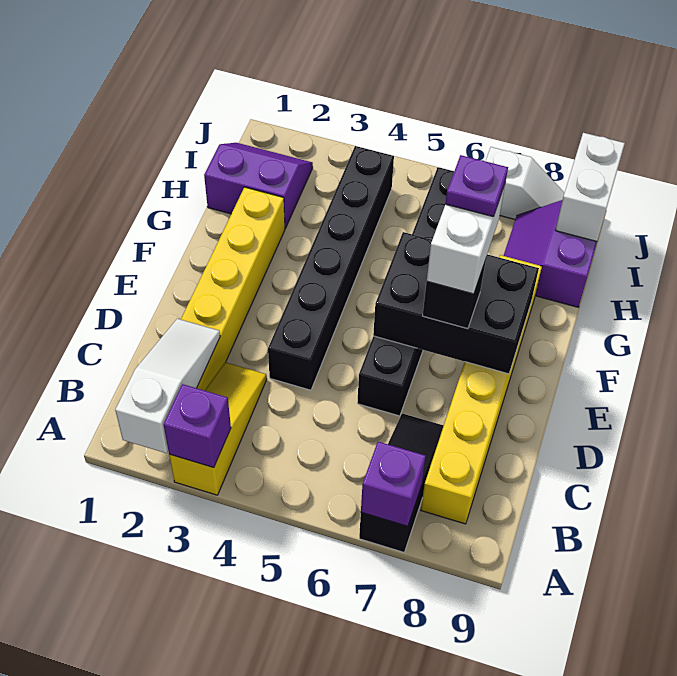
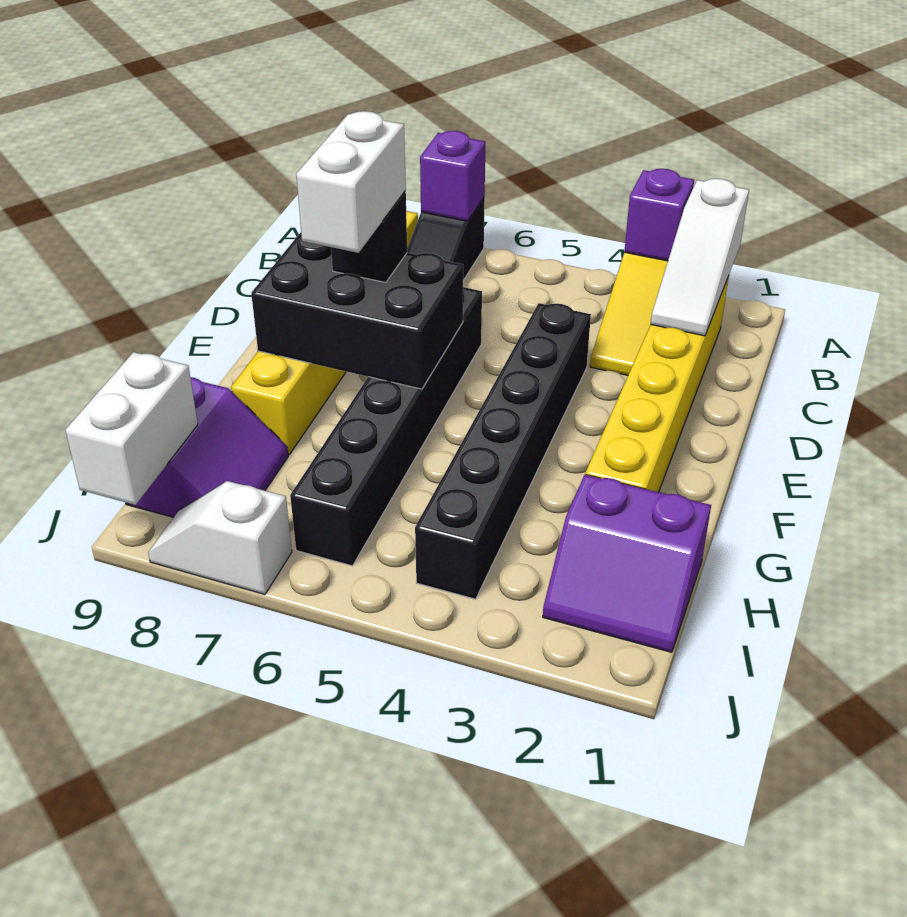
purple plate F7 level 5 -> none

